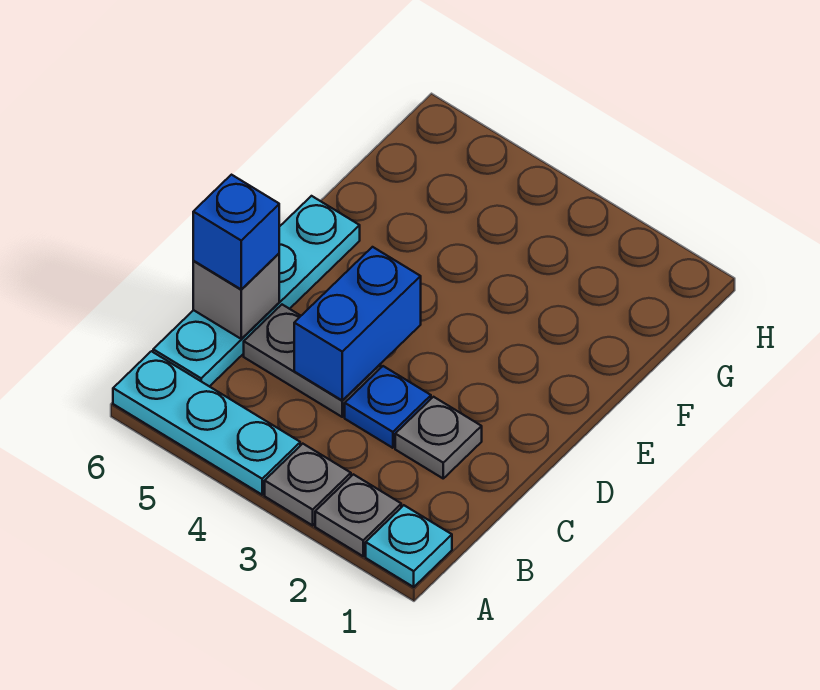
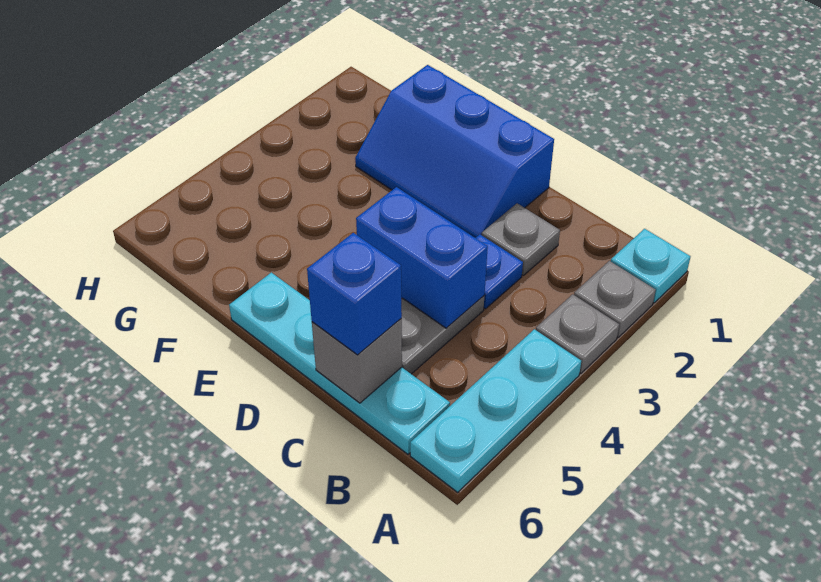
none -> blue slope D1:F2 level 1 top 1

